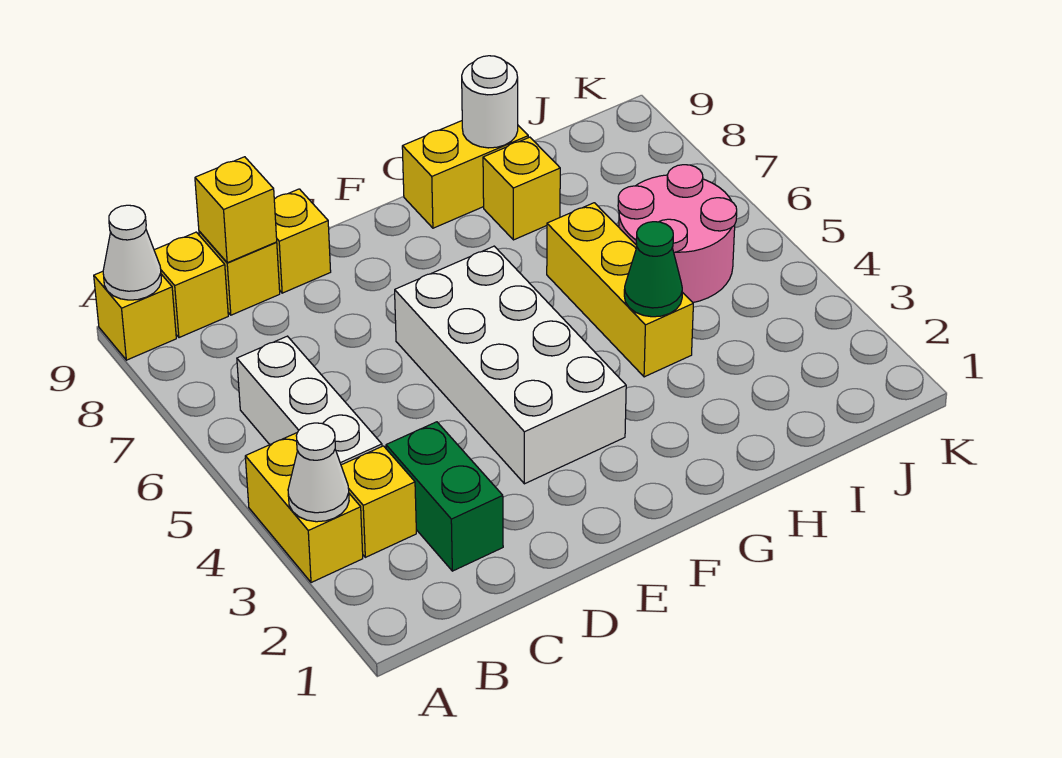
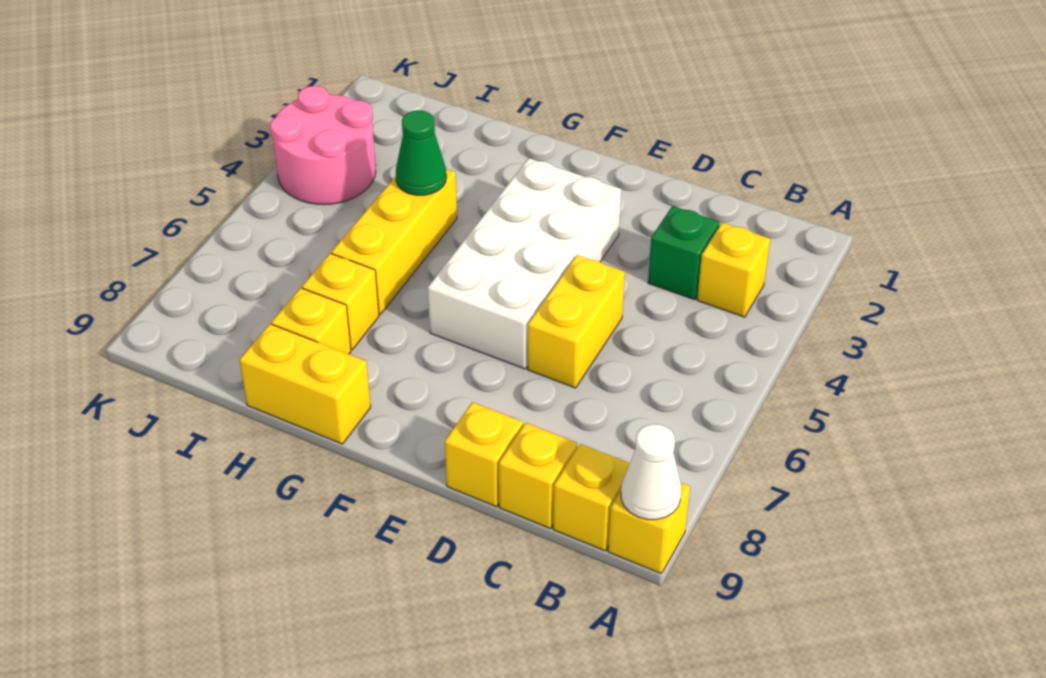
yellow brick A3:A4 level 1 -> yellow brick D5:D6 level 1
white cone A3 level 2 -> none
white brick B4:B6 level 1 -> none
green brick C2:C3 level 1 -> green brick C3 level 1
yellow brick C9 level 2 -> yellow brick H7 level 1
white round brick H9 level 2 -> none
pink round brick I5:J6 level 1 -> pink round brick J3:K4 level 1

